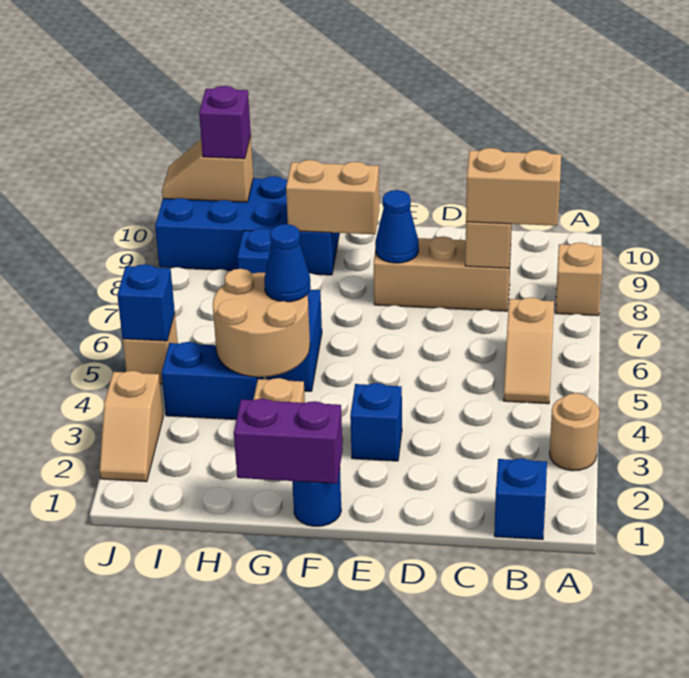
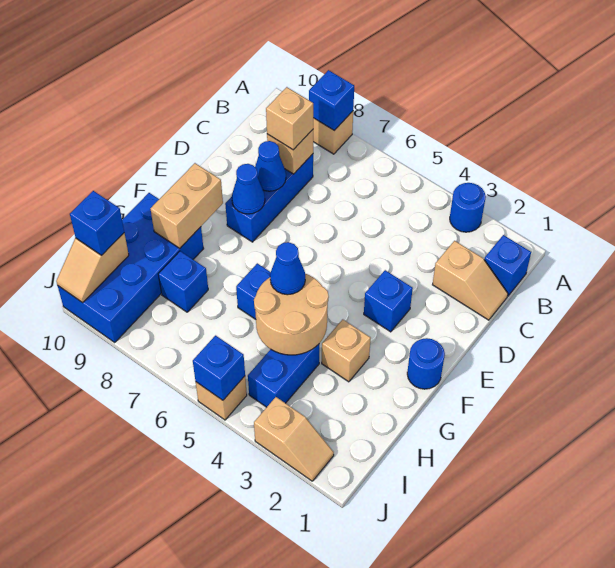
tan round brick A3 level 1 -> blue round brick A3 level 1
none -> blue brick A8 level 2
tan slope B5:B6 level 1 top 6 -> tan slope C1:C2 level 1 top 2
tan brick B8:C8 level 3 -> tan brick C8 level 3
tan brick C8:E8 level 1 -> blue brick C8:E8 level 1
none -> blue cone D8 level 2
purple brick F1:G1 level 2 -> none
purple brick I10 level 3 -> blue brick I10 level 3

